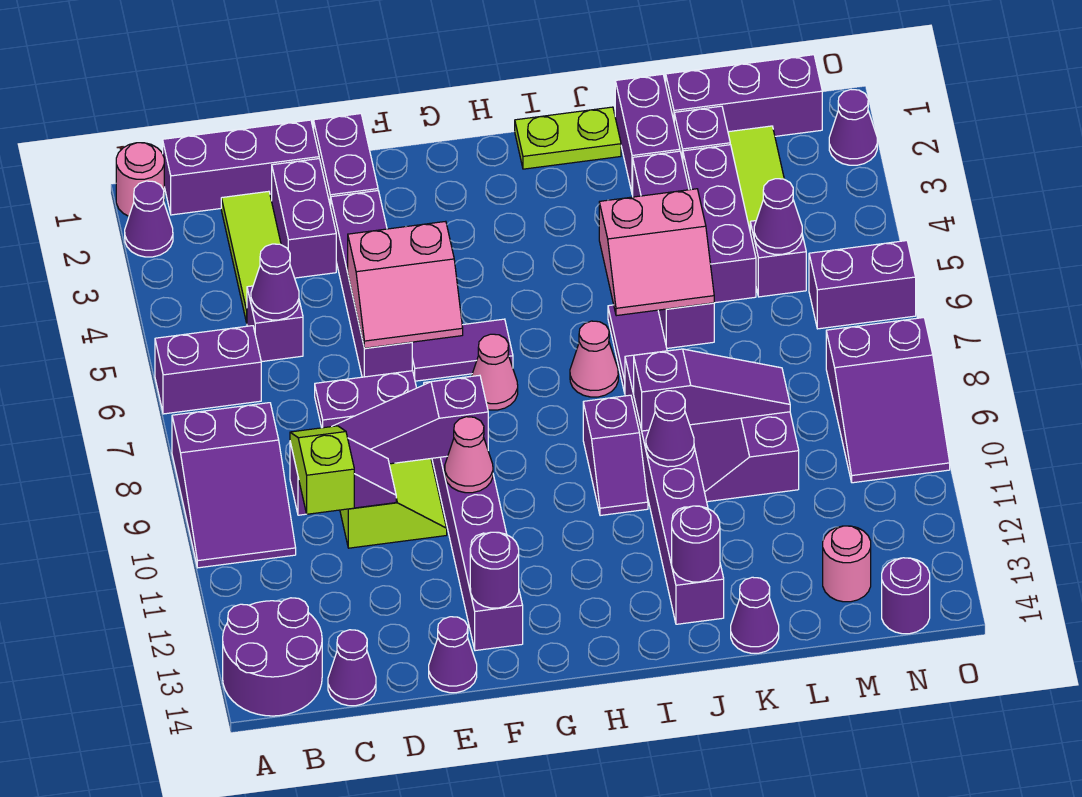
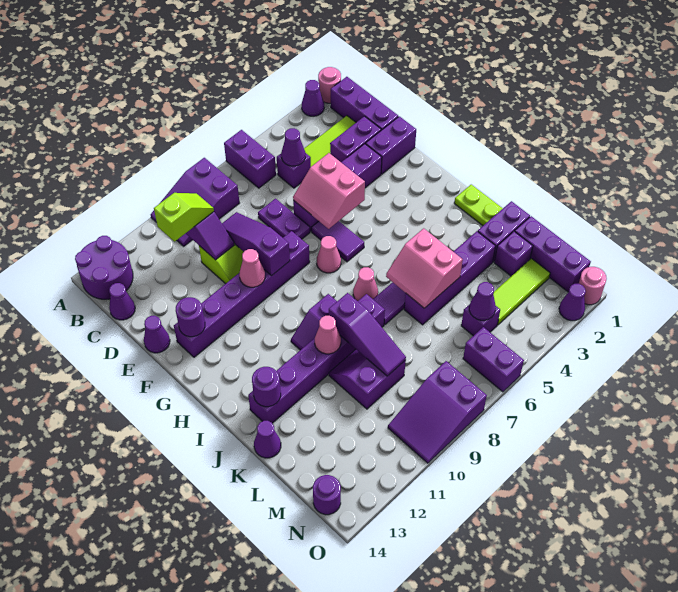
purple cone J10 level 2 -> pink cone J10 level 2
purple brick L3:L5 level 1 -> none
pink round brick M13 level 1 -> pink round brick O1 level 1

